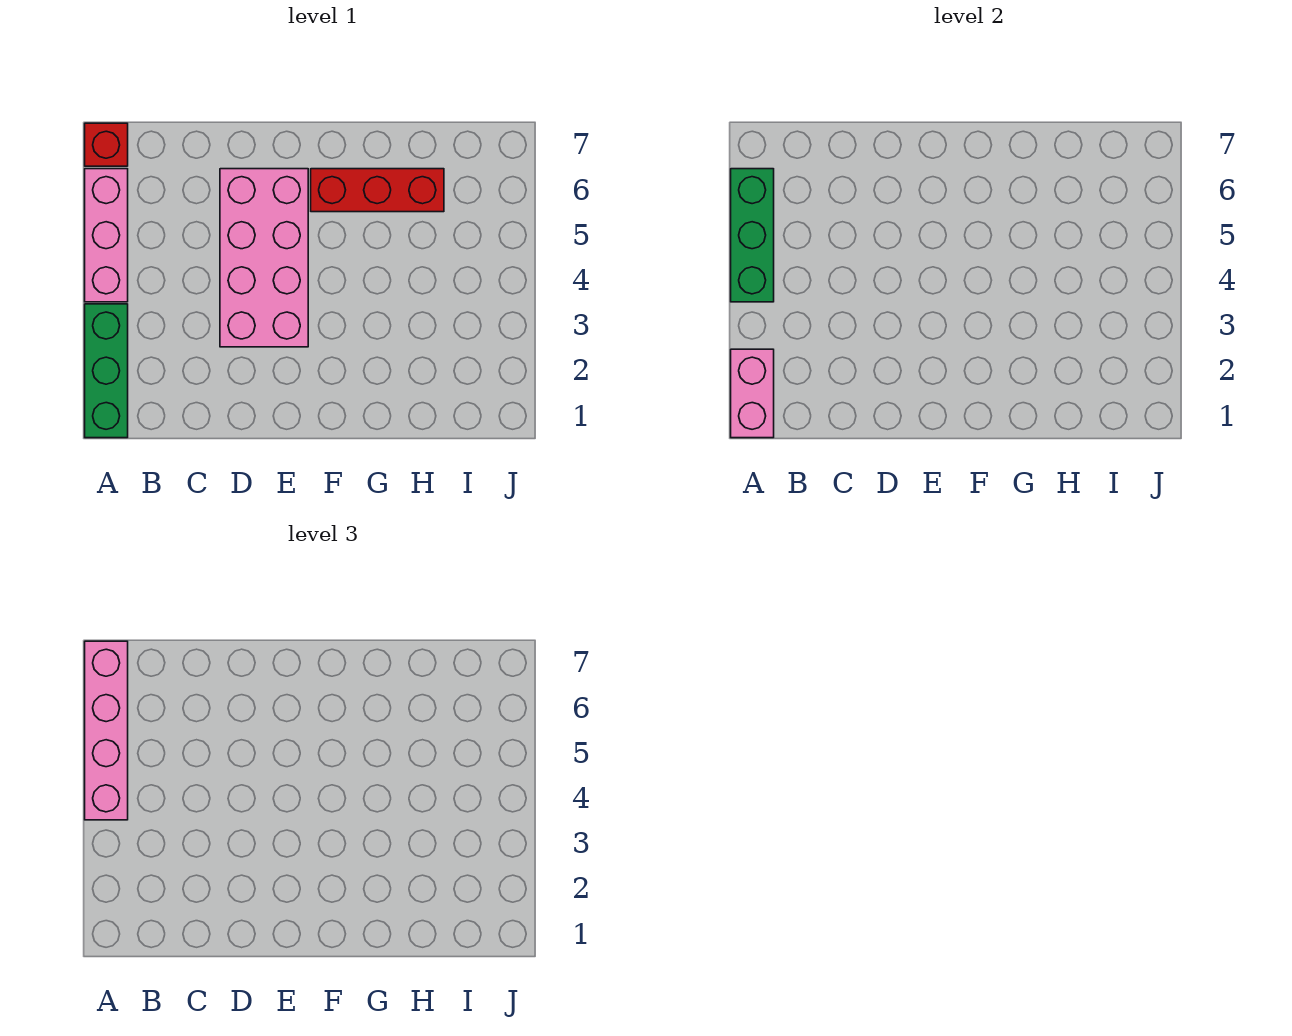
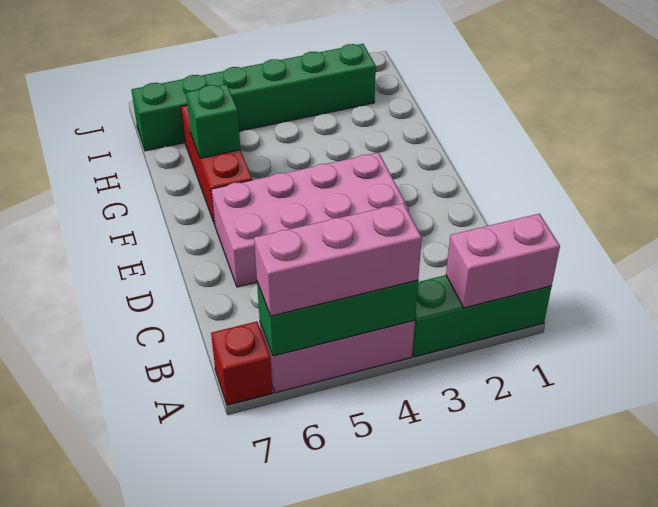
pink brick A4:A7 level 3 -> pink brick A4:A6 level 3
none -> green brick G6 level 2
none -> green brick I2:I7 level 1

